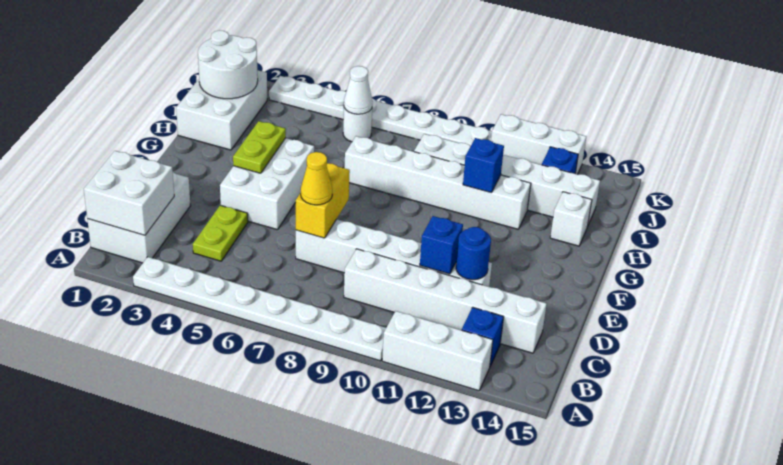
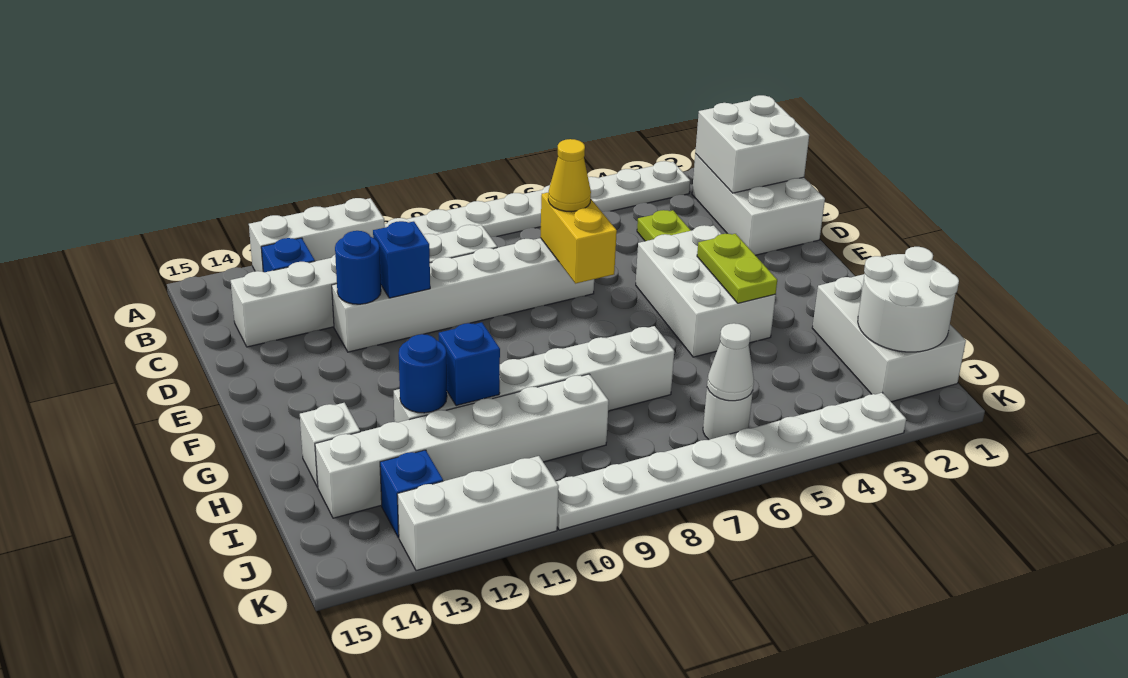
none -> blue round brick H12 level 2

